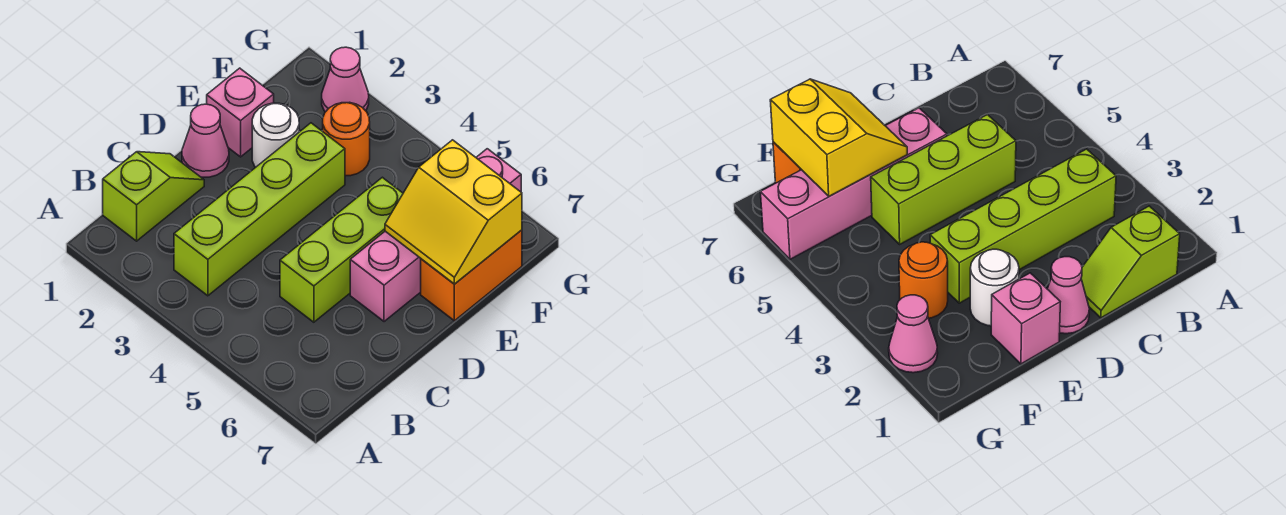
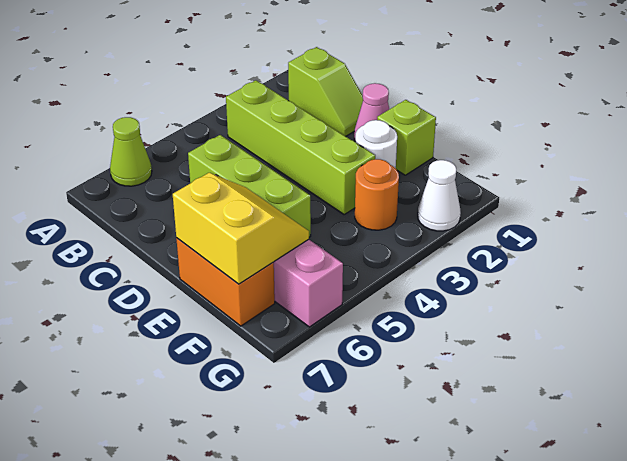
none -> lime cone A6 level 1
pink brick E1 level 1 -> lime brick E1 level 1
yellow slope E6:F7 level 2 top F -> yellow slope E6:F7 level 2 top 7
pink cone G2 level 1 -> white cone G2 level 1

